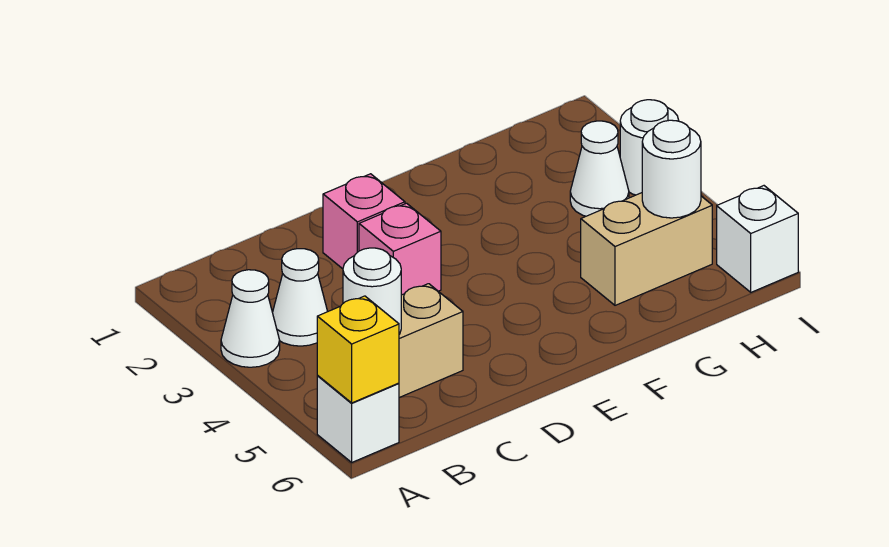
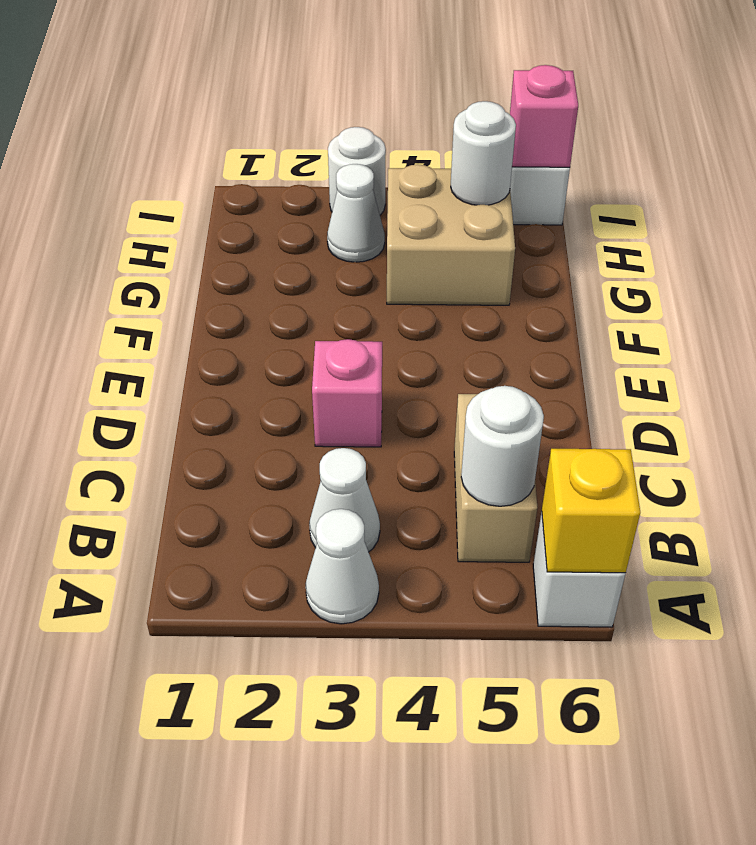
pink brick D2 level 1 -> pink brick I6 level 2
tan brick G5:H5 level 1 -> tan brick G4:H5 level 1

